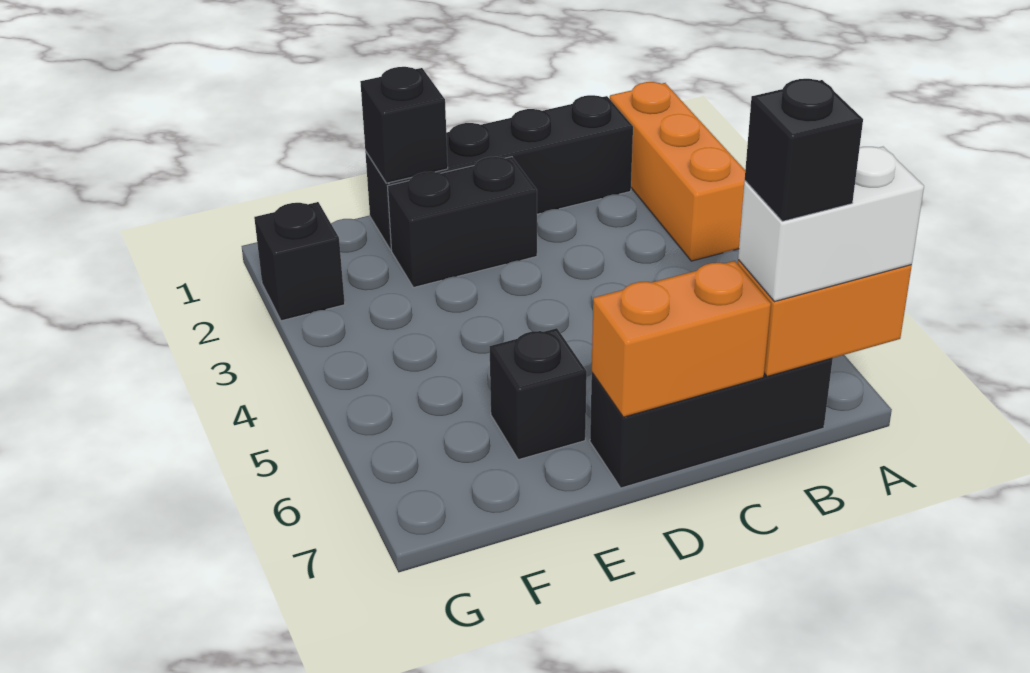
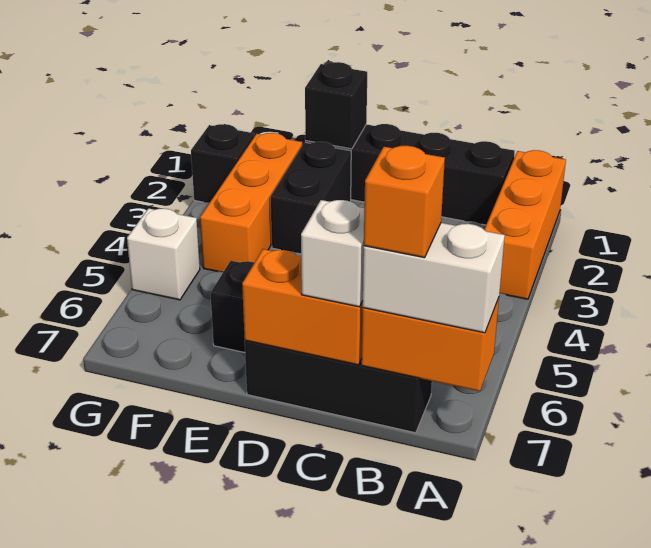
black brick B7 level 4 -> orange brick B7 level 4
none -> white brick C7 level 3
black brick D2:E2 level 1 -> black brick E2:E3 level 1
none -> orange brick F2:F4 level 1
none -> white brick G5 level 1

